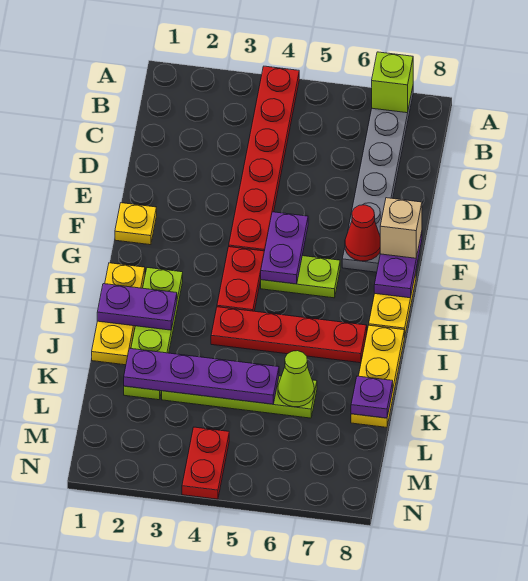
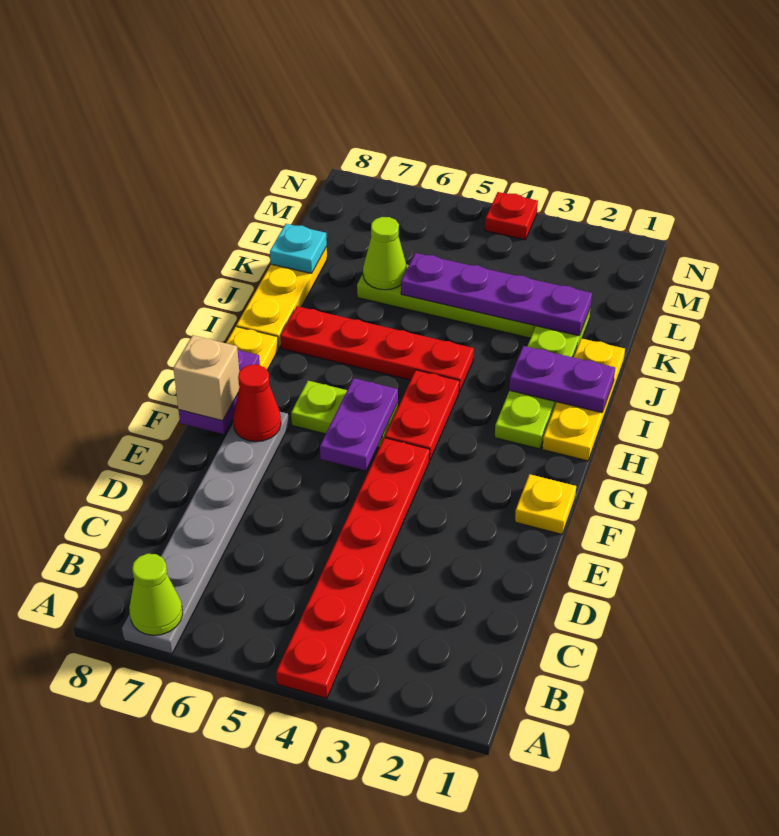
lime brick A7 level 2 -> lime cone A7 level 2
purple plate K8 level 2 -> cyan plate K8 level 2
red plate M4:N4 level 1 -> red plate N4 level 1

